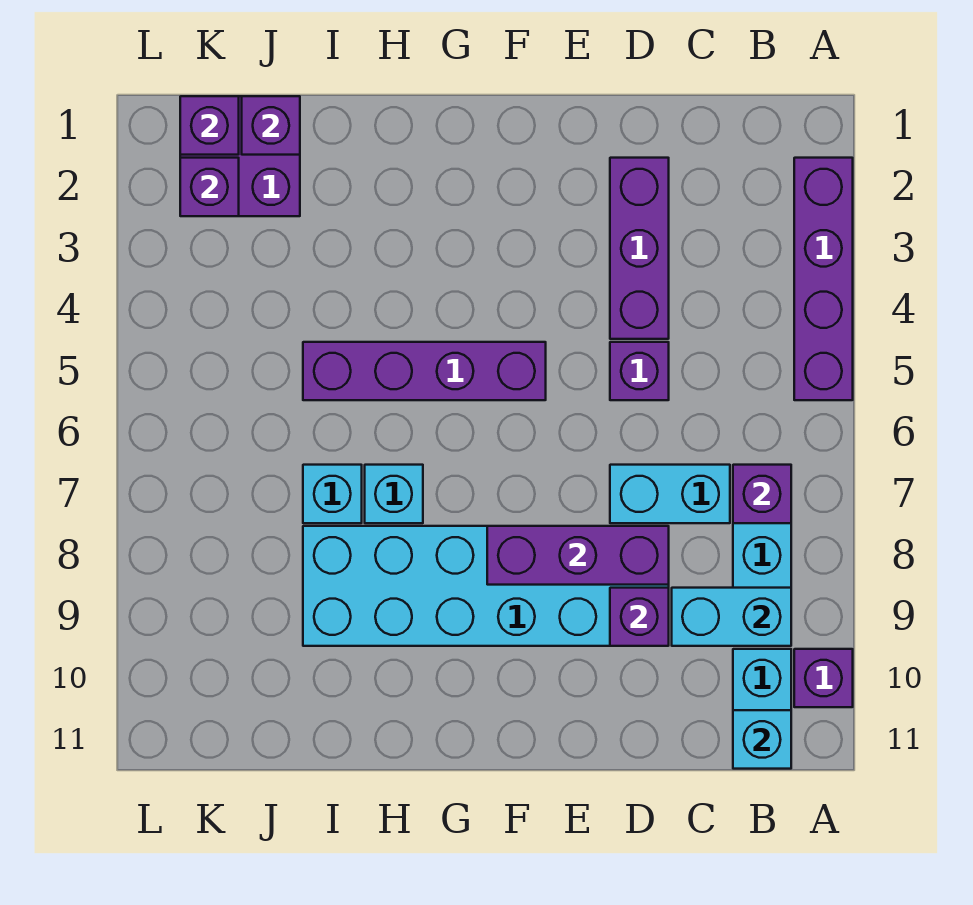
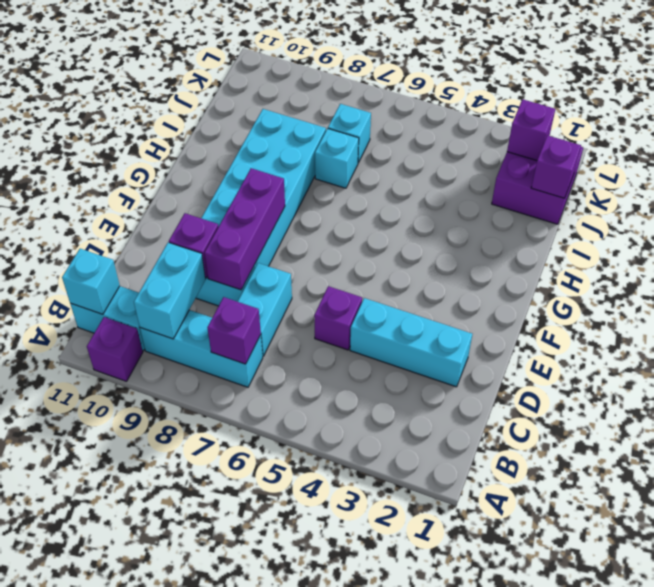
purple brick A2:A5 level 1 -> none
purple brick D2:D4 level 1 -> cyan brick D2:D4 level 1
purple brick F5:I5 level 1 -> none
cyan brick H7 level 1 -> cyan brick J7 level 1
purple brick K1 level 2 -> none

